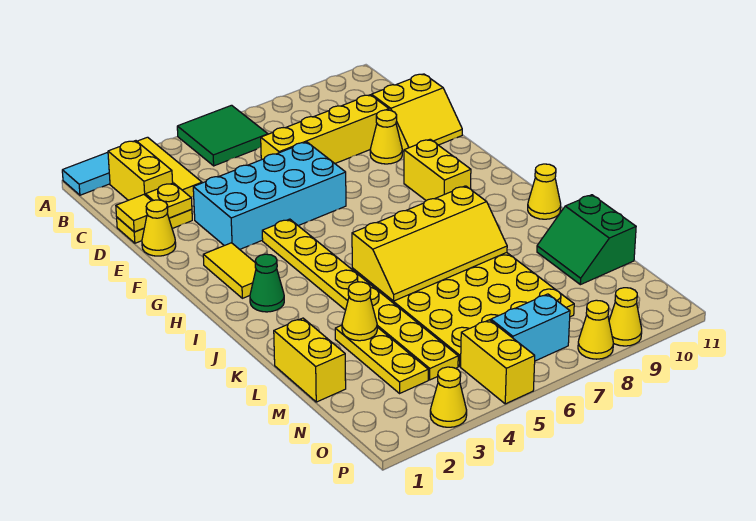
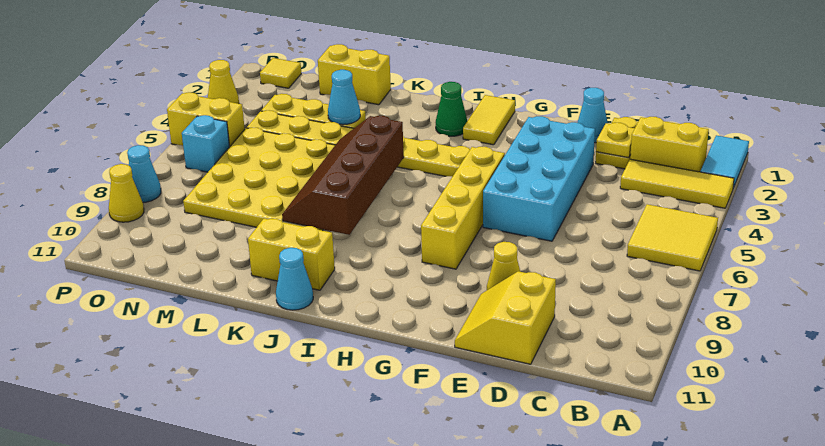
green tile A5:B6 level 1 -> yellow tile A5:B6 level 1
yellow tile D1 level 2 -> yellow tile O1 level 1
yellow brick D6:D9 level 1 -> yellow brick G5:G8 level 1
yellow cone E1 level 1 -> cyan cone E1 level 1
yellow tile G2:H2 level 1 -> yellow tile H1:H2 level 1
yellow brick G9:H9 level 1 -> yellow brick J10:K10 level 1
yellow slope J5:K8 level 2 top J -> brown slope J5:K8 level 2 top J
yellow cone J11 level 1 -> cyan cone J11 level 1
yellow cone L3 level 2 -> cyan cone L3 level 2
green slope L10:M11 level 1 top 11 -> none
cyan brick O6:O7 level 1 -> cyan brick O6 level 1
yellow cone P8 level 1 -> cyan cone P8 level 1

